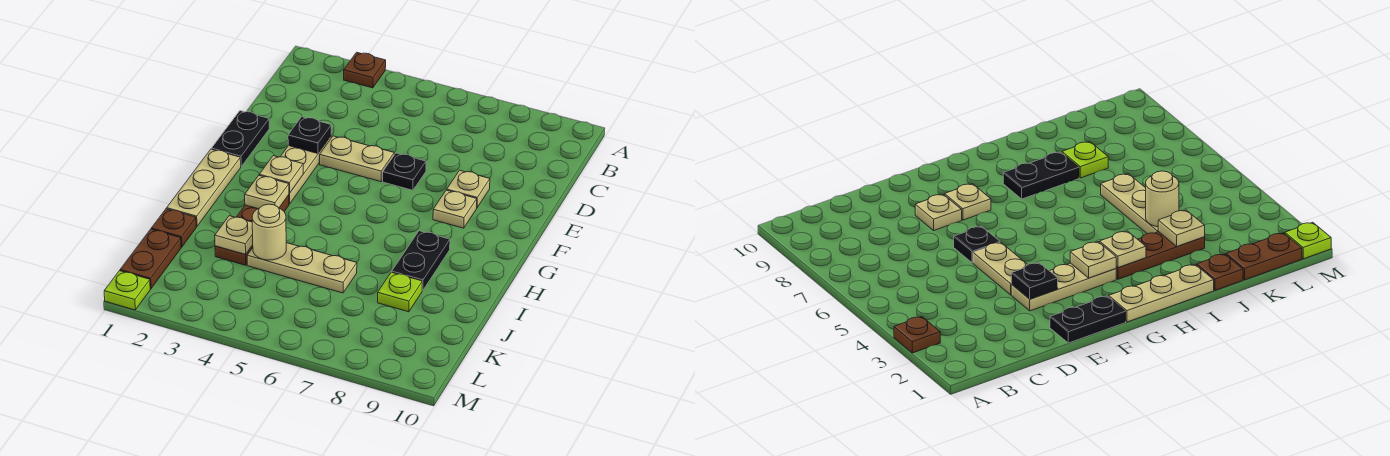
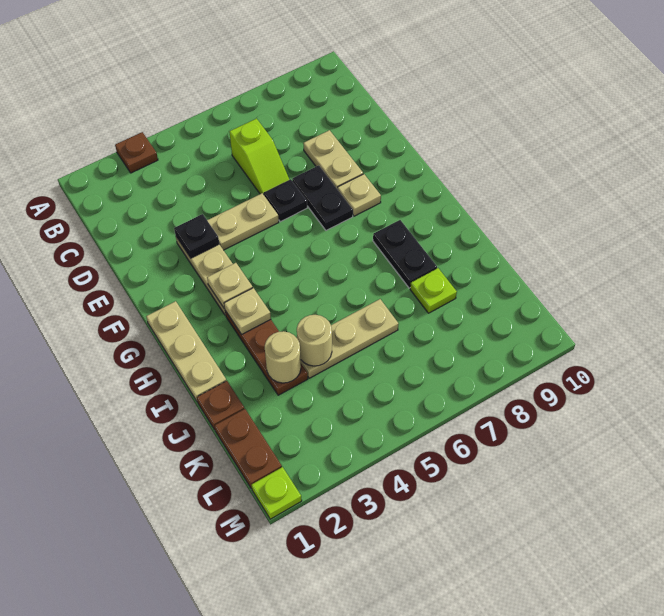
none -> lime slope C6:D6 level 1 top C
black plate E1:F1 level 1 -> black plate E7:F7 level 1
tan plate E8 level 1 -> tan plate D8:E8 level 1
tan plate J3 level 2 -> tan round brick J3 level 2

